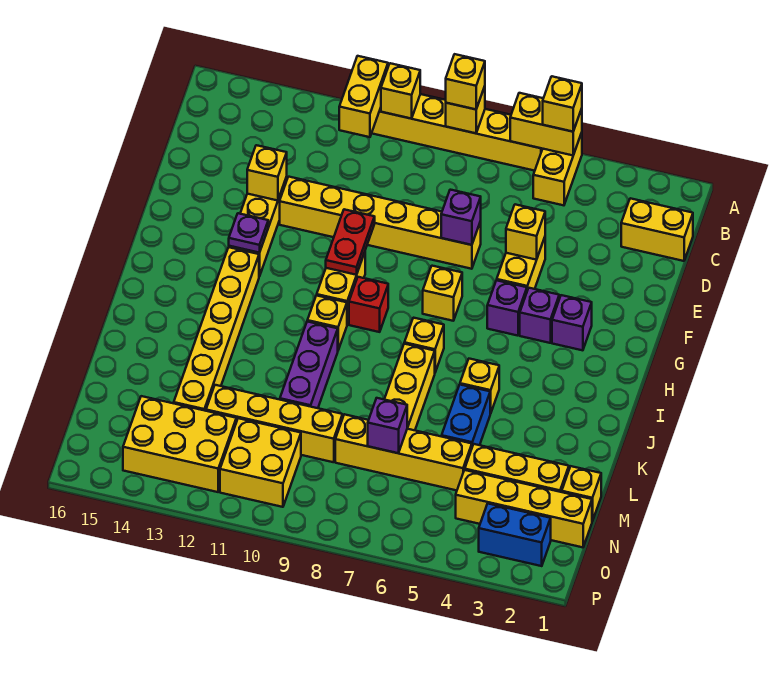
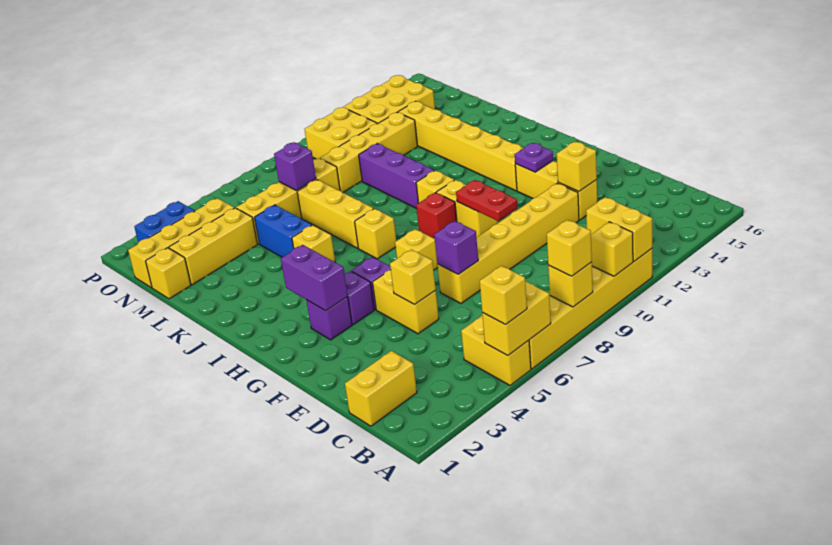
none -> purple brick G3:H3 level 2

